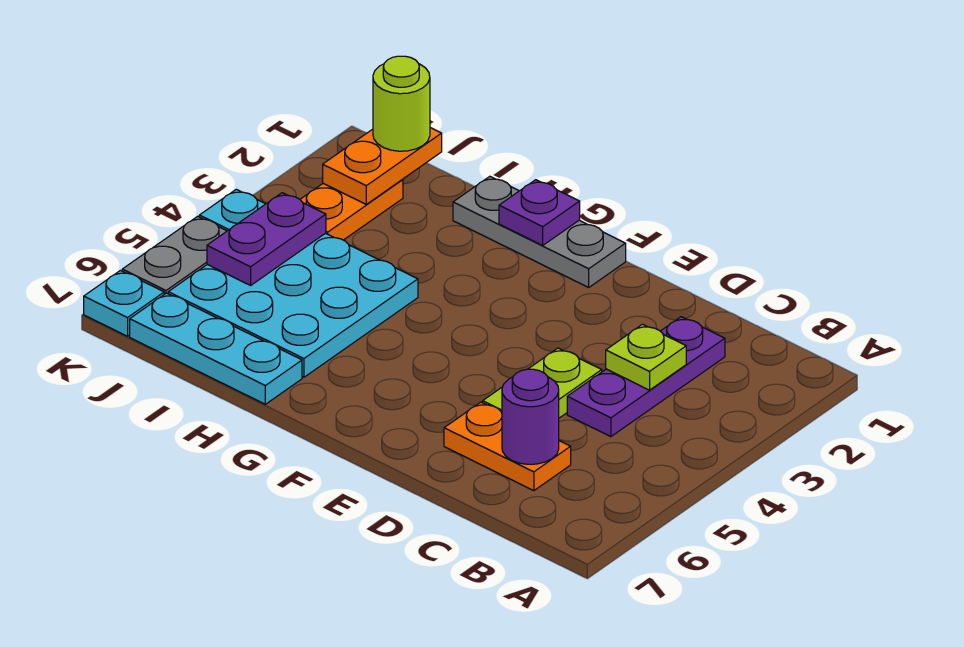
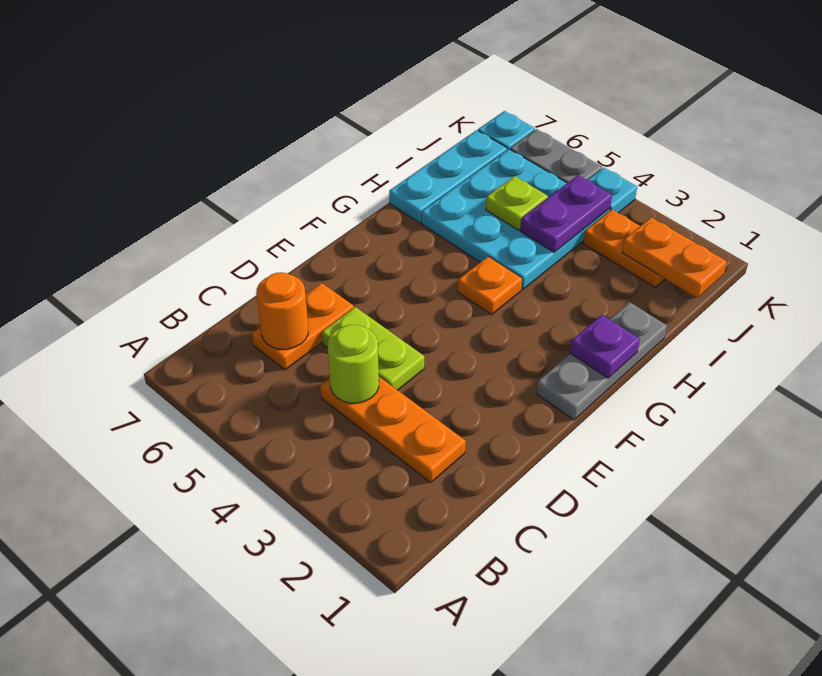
purple plate C2:C4 level 1 -> orange plate C2:C4 level 1
lime plate C3 level 2 -> lime plate I5 level 2
purple round brick C6 level 2 -> orange round brick C6 level 2
none -> orange plate G4 level 1
lime round brick J1 level 3 -> lime round brick C4 level 2
purple plate J4:J5 level 2 -> purple plate I4:J4 level 2

